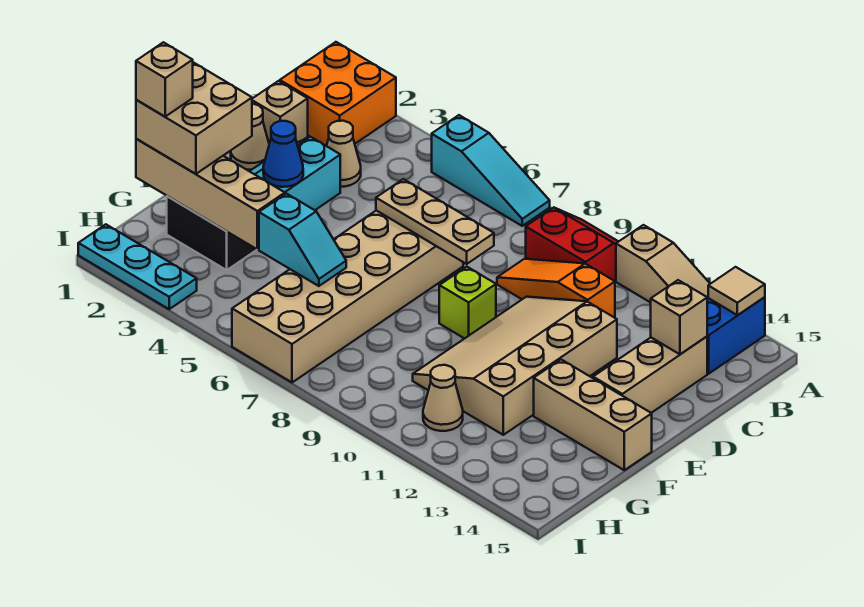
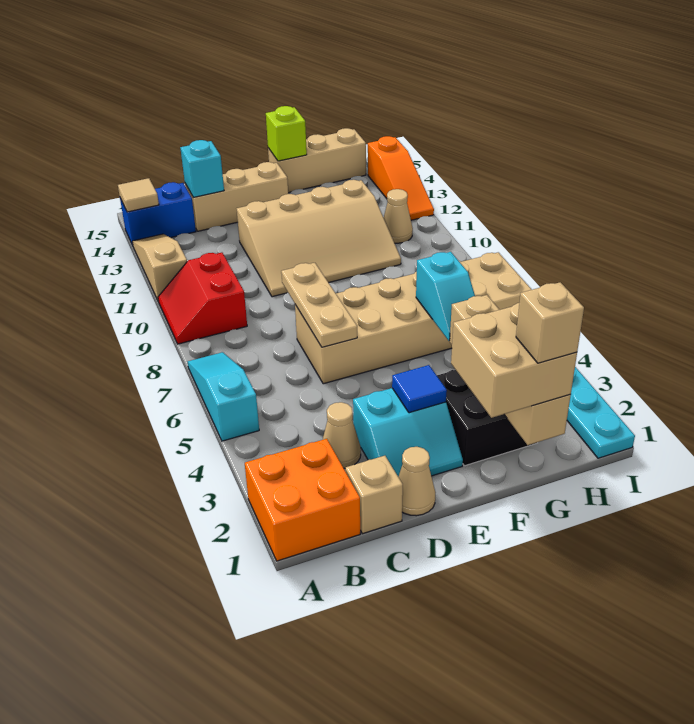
orange slope C9:C11 level 1 top 11 -> orange slope I12:I14 level 1 top 14
tan brick C14 level 2 -> cyan brick C14 level 2
blue cone E3 level 2 -> blue tile E3 level 2
lime brick E9 level 1 -> lime brick F15 level 2
tan brick F13:F15 level 1 -> tan brick F15:H15 level 1
cyan slope G5:G6 level 2 top 5 -> cyan slope G5:G6 level 2 top 6

